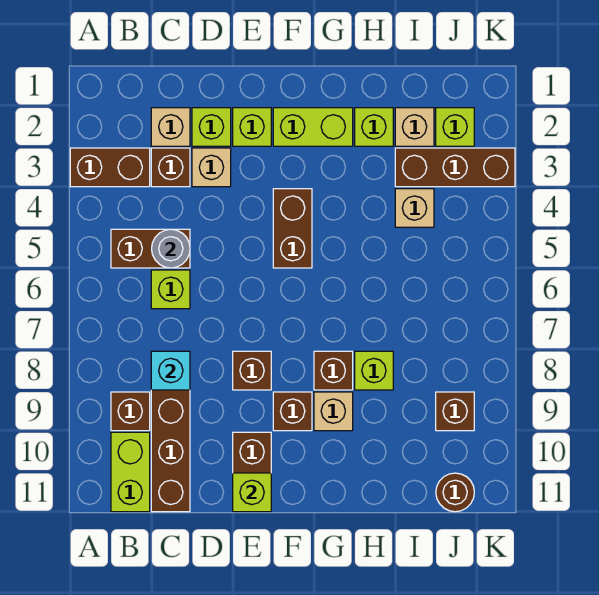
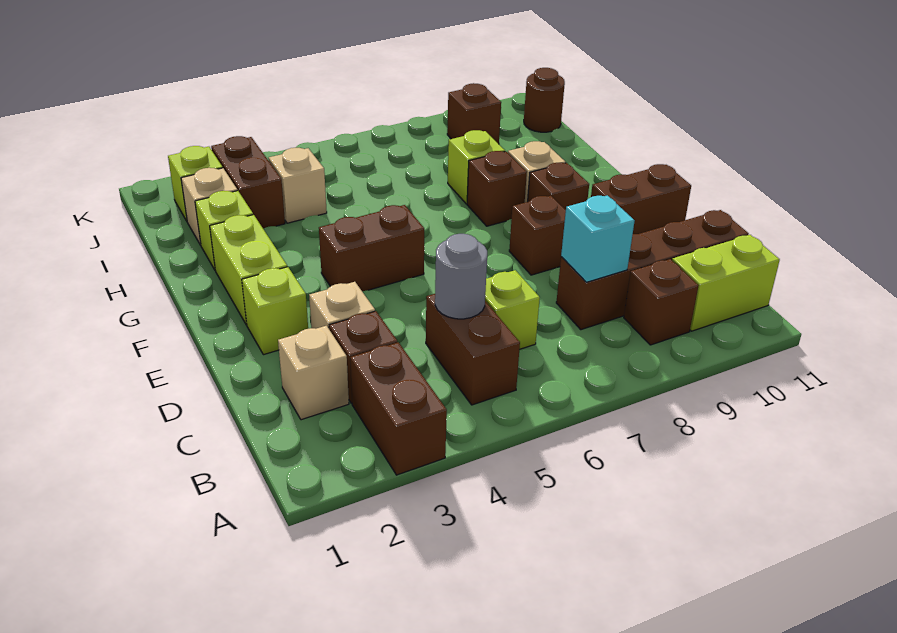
lime brick D2 level 1 -> none
lime brick E11 level 2 -> none
brown brick I3:K3 level 1 -> brown brick I3:J3 level 1

